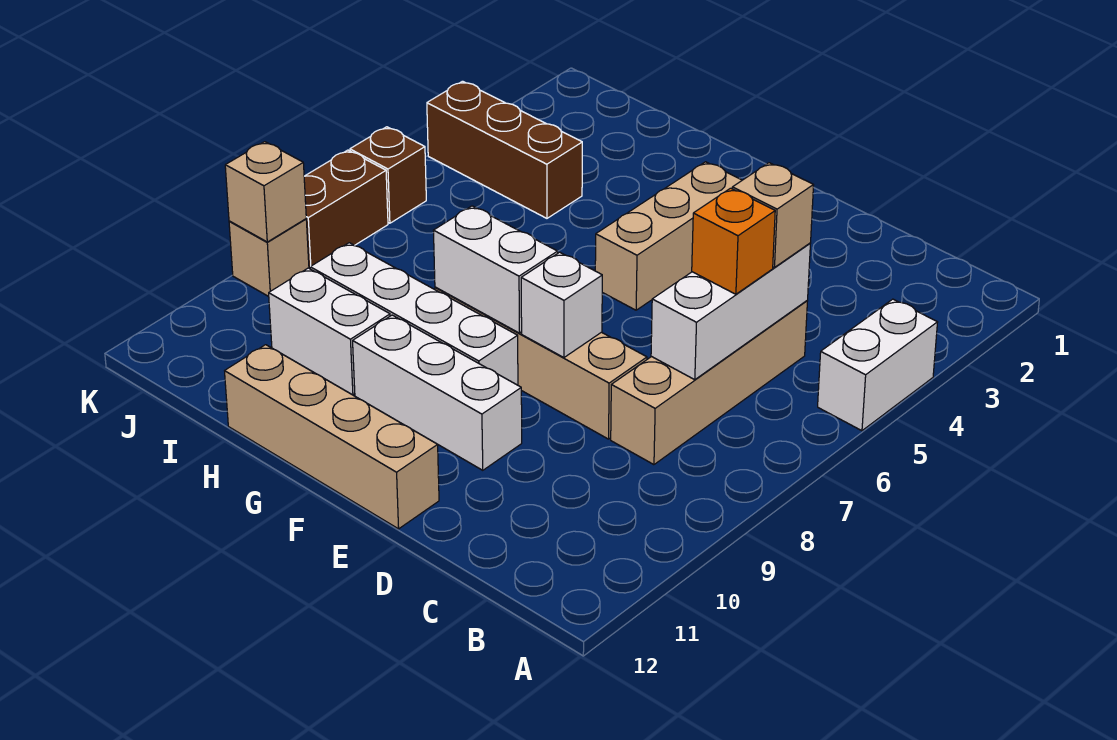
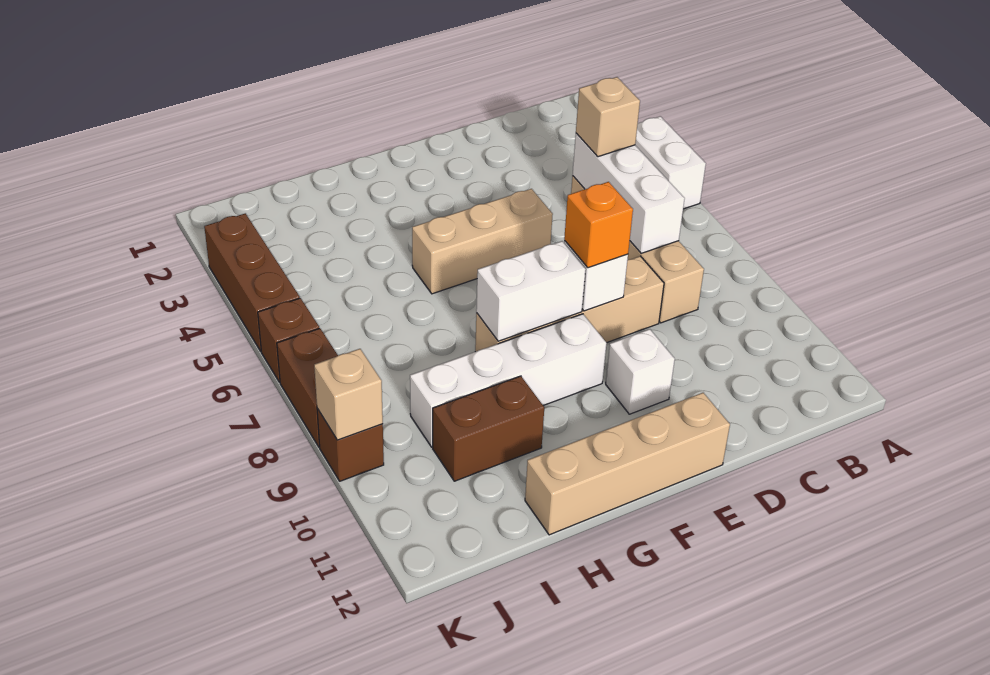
orange brick C6 level 3 -> orange brick E8 level 3
white brick E10:G10 level 1 -> white brick E10 level 1
tan brick F3:F5 level 1 -> tan brick E5:G5 level 1
white brick H10:I10 level 1 -> brown brick H10:I10 level 1
brown brick I4:K4 level 1 -> brown brick K3:K5 level 1
tan brick K9 level 1 -> brown brick K9 level 1

